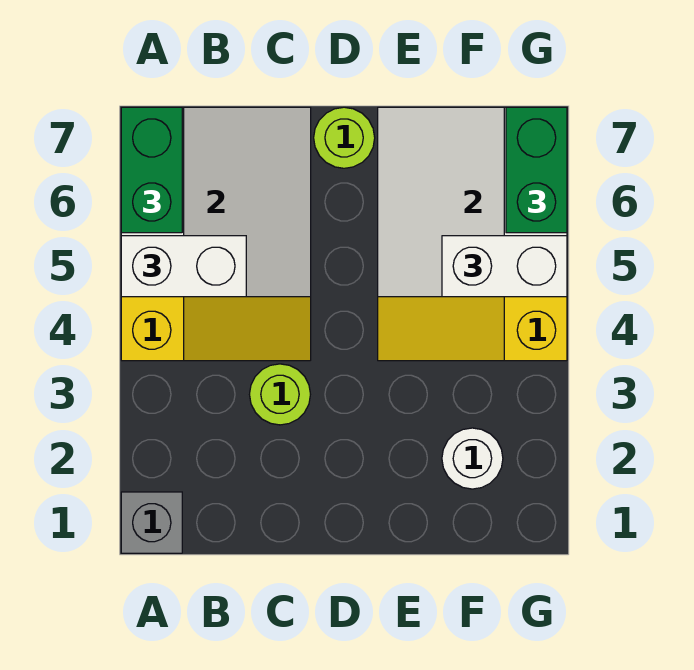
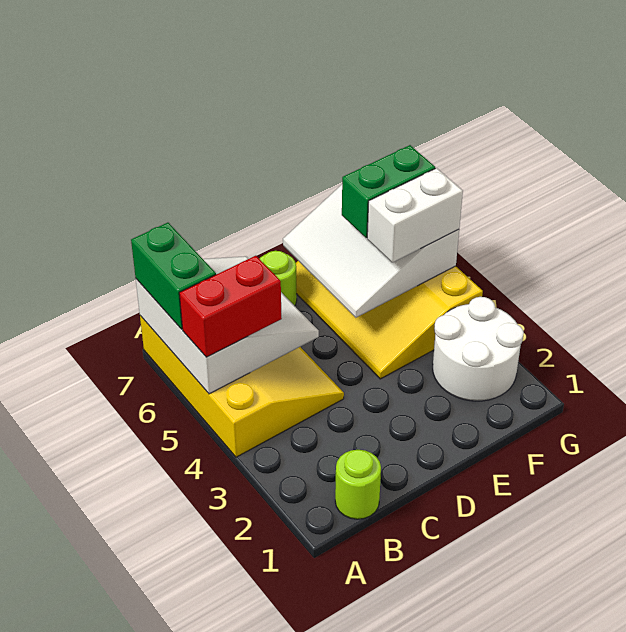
grey brick A1 level 1 -> none
white brick A5:B5 level 3 -> red brick A5:B5 level 3
lime round brick C3 level 1 -> lime round brick B1 level 1
white round brick F2 level 1 -> white round brick F2:G3 level 1
green brick G6:G7 level 3 -> green brick F6:G6 level 3

